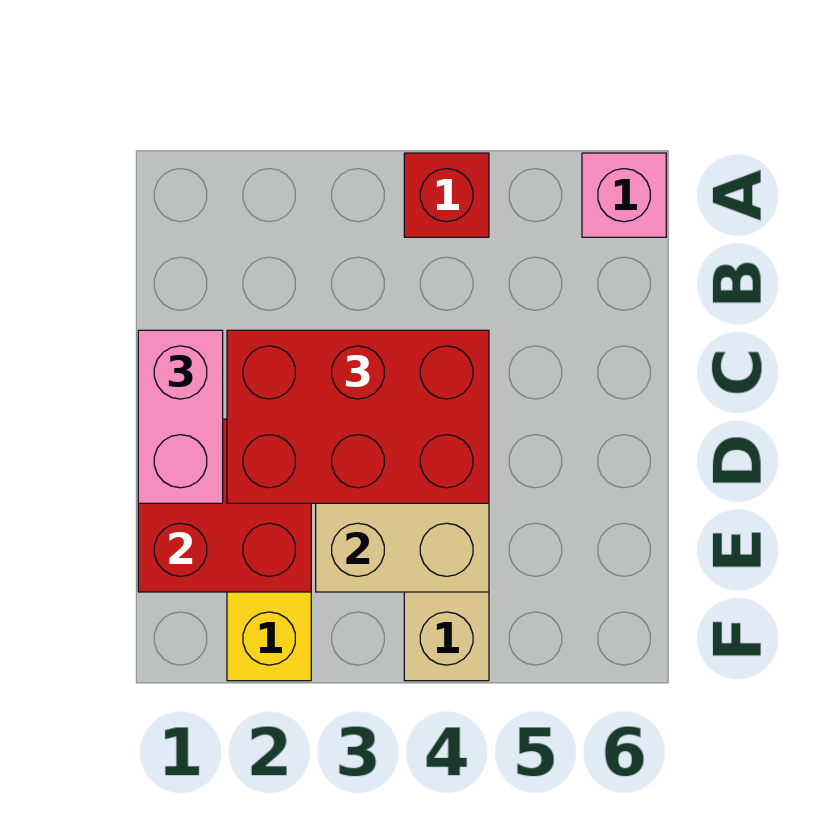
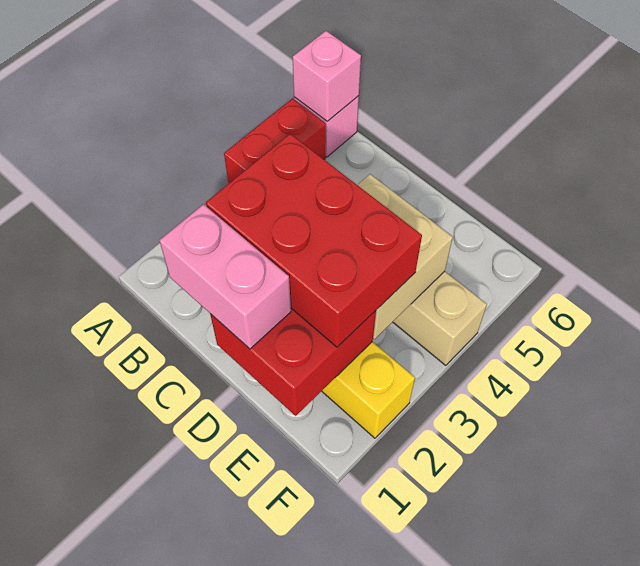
red brick A4 level 1 -> red brick A4:A5 level 1
none -> pink brick A6 level 2
red brick C2:D4 level 3 -> red brick C2:E3 level 3

